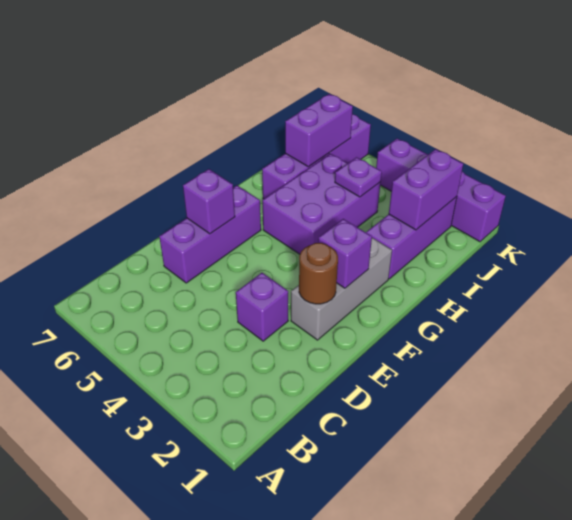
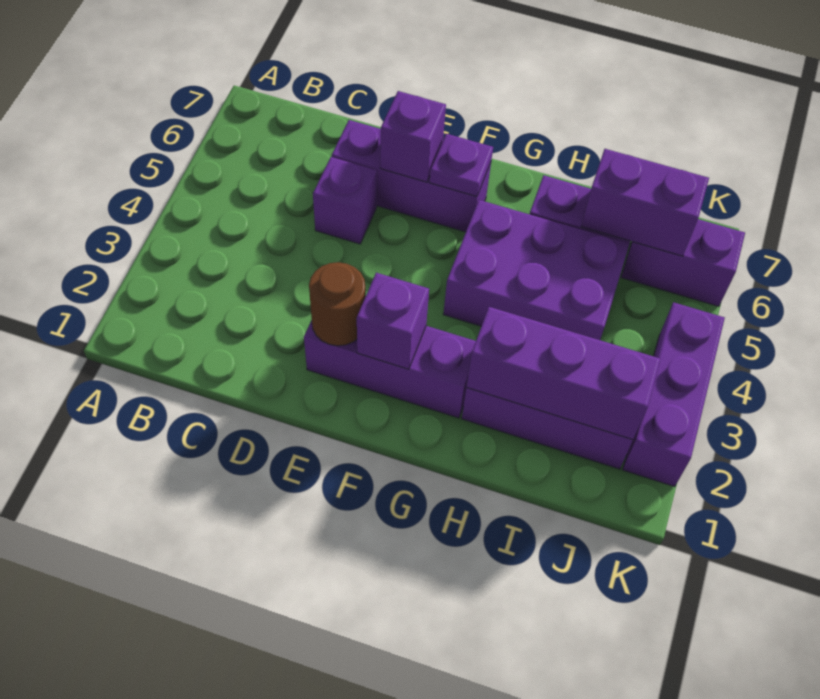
purple brick D3 level 1 -> purple brick D5 level 1
grey brick E2:G2 level 1 -> purple brick E2:G2 level 1
purple brick I2:J2 level 2 -> purple brick H2:J2 level 2
purple plate I4 level 2 -> purple plate F6 level 2
purple brick K1:K4 level 1 -> purple brick K2:K4 level 1

